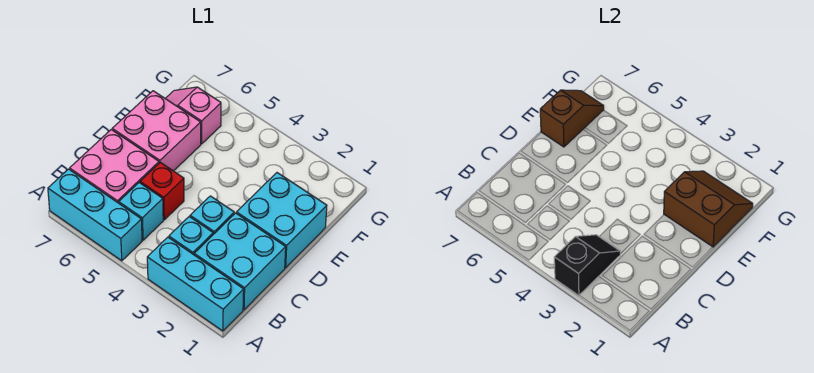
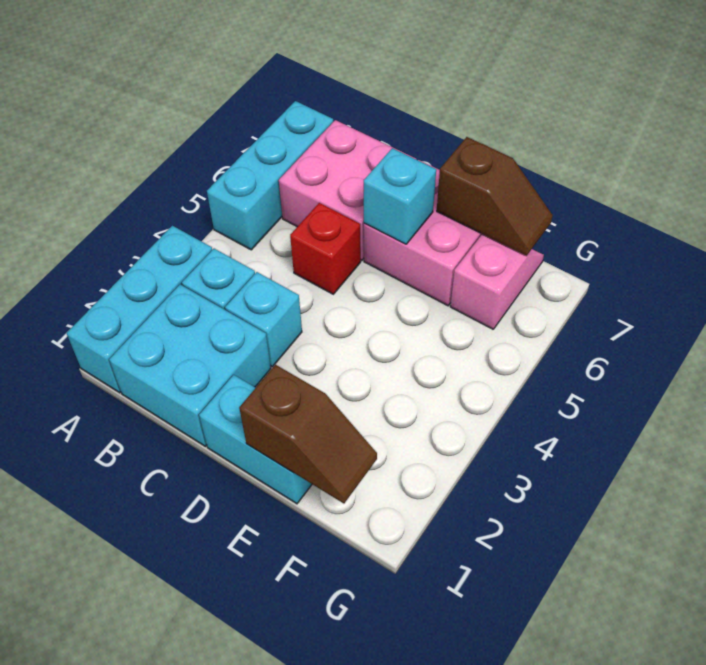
black slope A3:B3 level 2 top A -> none
cyan brick B5 level 1 -> cyan brick D6 level 2
cyan brick D1:E2 level 1 -> cyan brick D1:E1 level 1
brown slope E1:F2 level 2 top E -> brown slope E1:F1 level 2 top E

